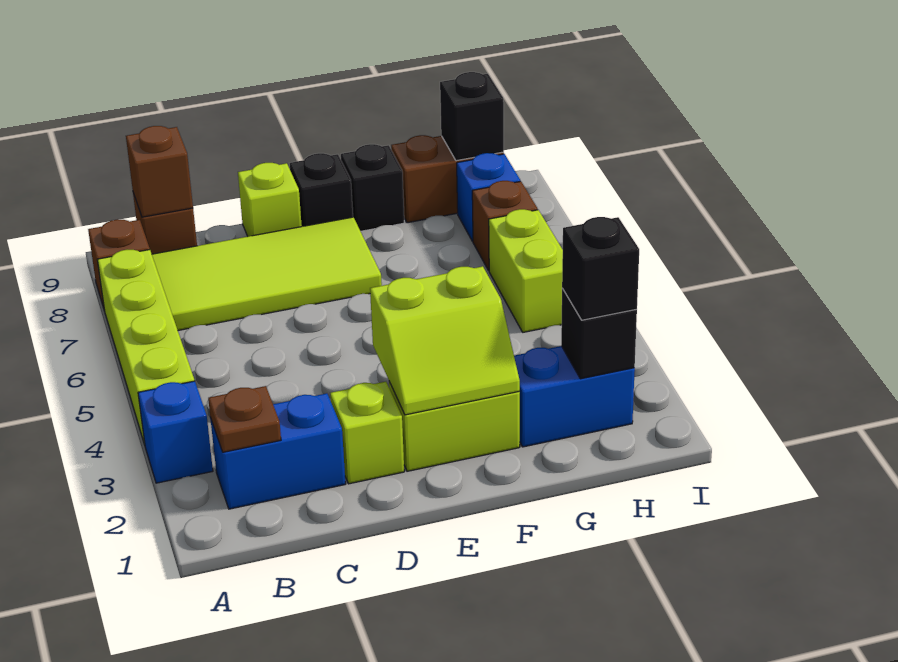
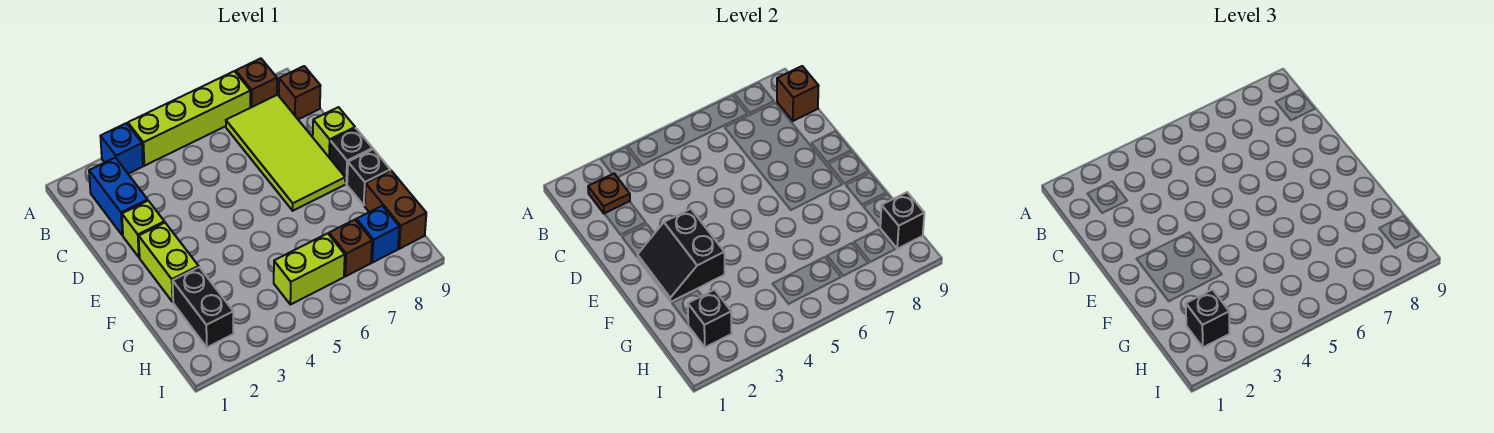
lime slope E2:F3 level 2 top 3 -> black slope E2:F3 level 2 top 3
blue brick G2:H2 level 1 -> black brick G2:H2 level 1

